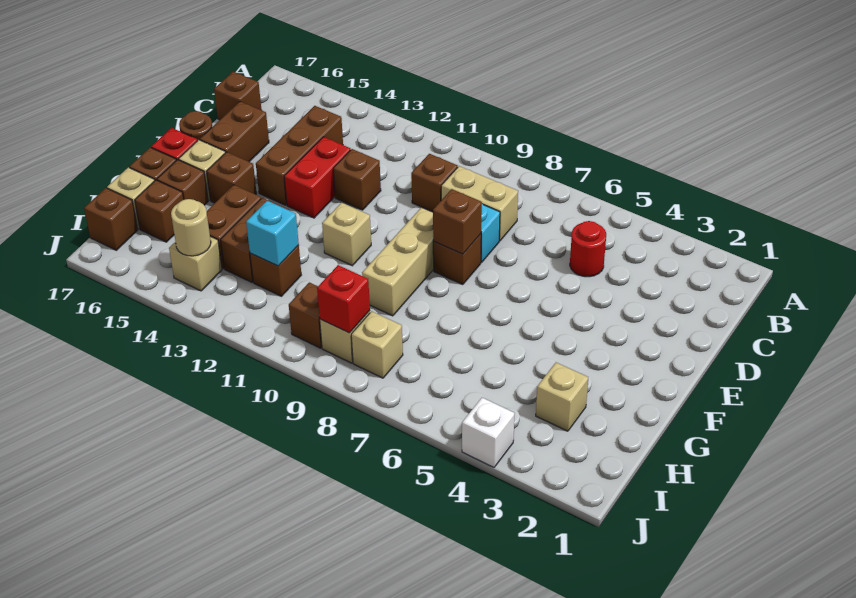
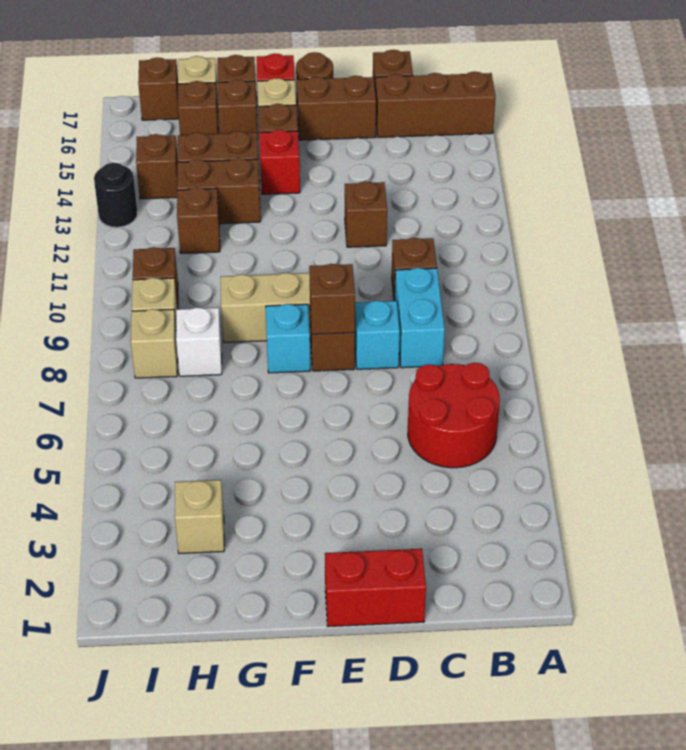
red round brick C5 level 1 -> red round brick B5:C6 level 1
tan brick C8:C9 level 1 -> cyan brick C8:C9 level 1
brown brick C14:E14 level 1 -> brown brick A16:C16 level 1
red brick D13:E13 level 1 -> red brick D1:E1 level 1
tan brick F11 level 1 -> none
cyan brick H12 level 2 -> cyan brick F8 level 1
red brick I9 level 2 -> red brick F14 level 1
tan brick I14 level 1 -> brown brick I14 level 1
tan round brick I14 level 2 -> none
white brick J4 level 1 -> white brick H8 level 1
none -> black round brick J13 level 1

